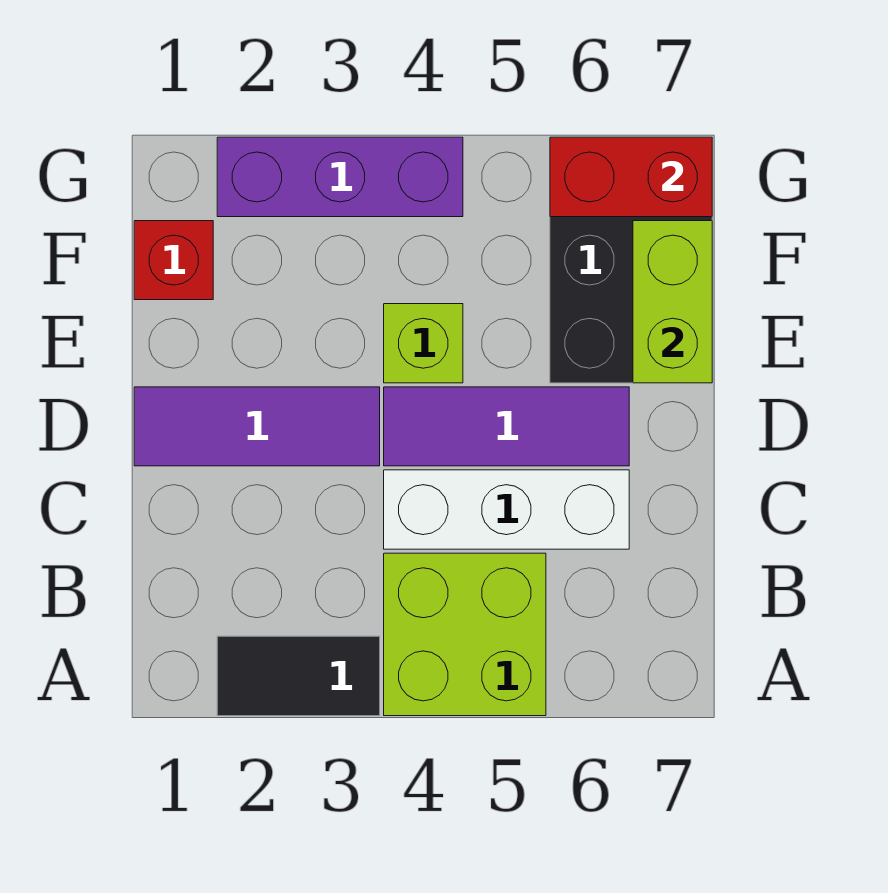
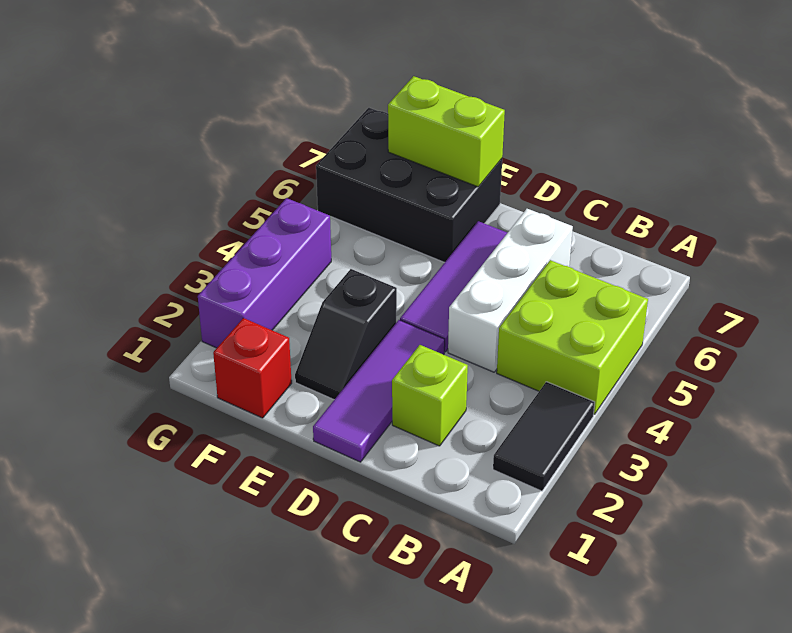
none -> black slope E2:E3 level 1 top 3
lime brick E4 level 1 -> lime brick C2 level 1
red brick G6:G7 level 2 -> none

